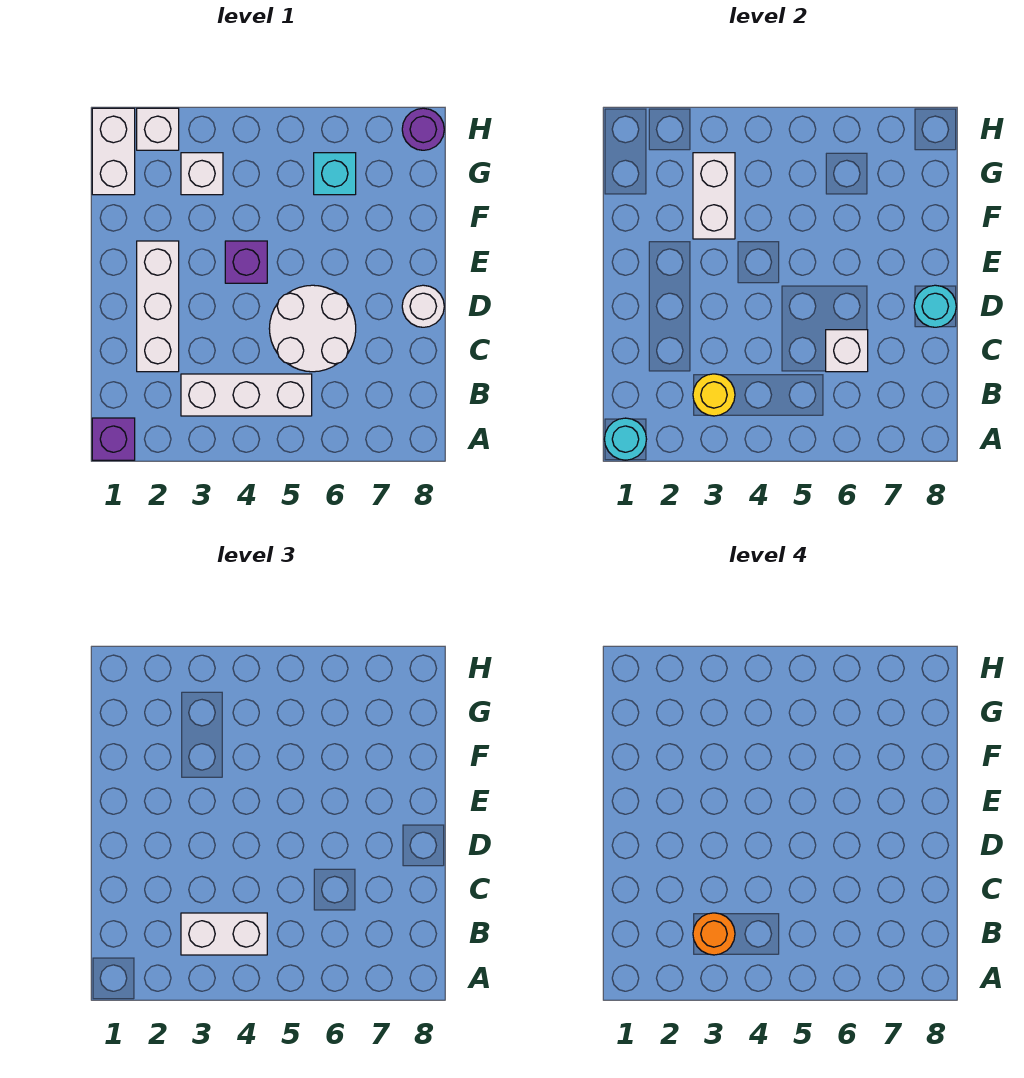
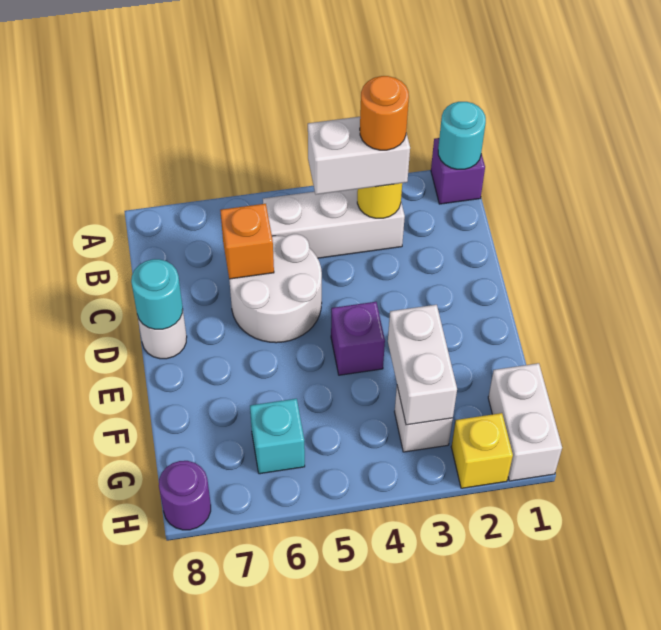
white brick C2:E2 level 1 -> none
white brick C6 level 2 -> orange brick C6 level 2
white brick H2 level 1 -> yellow brick H2 level 1

